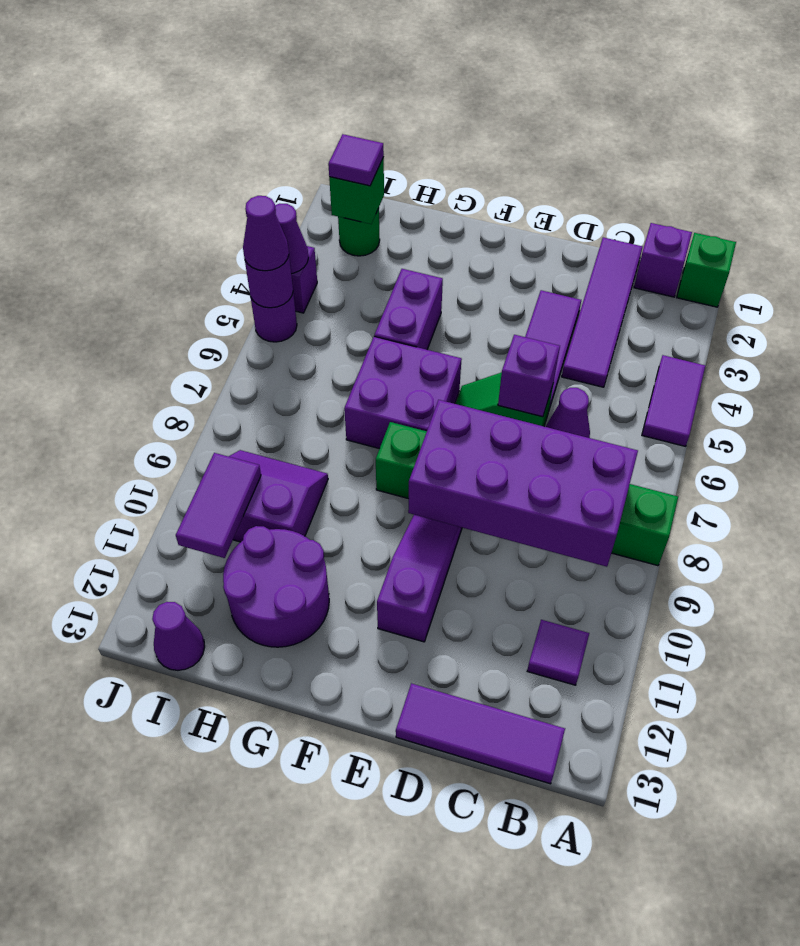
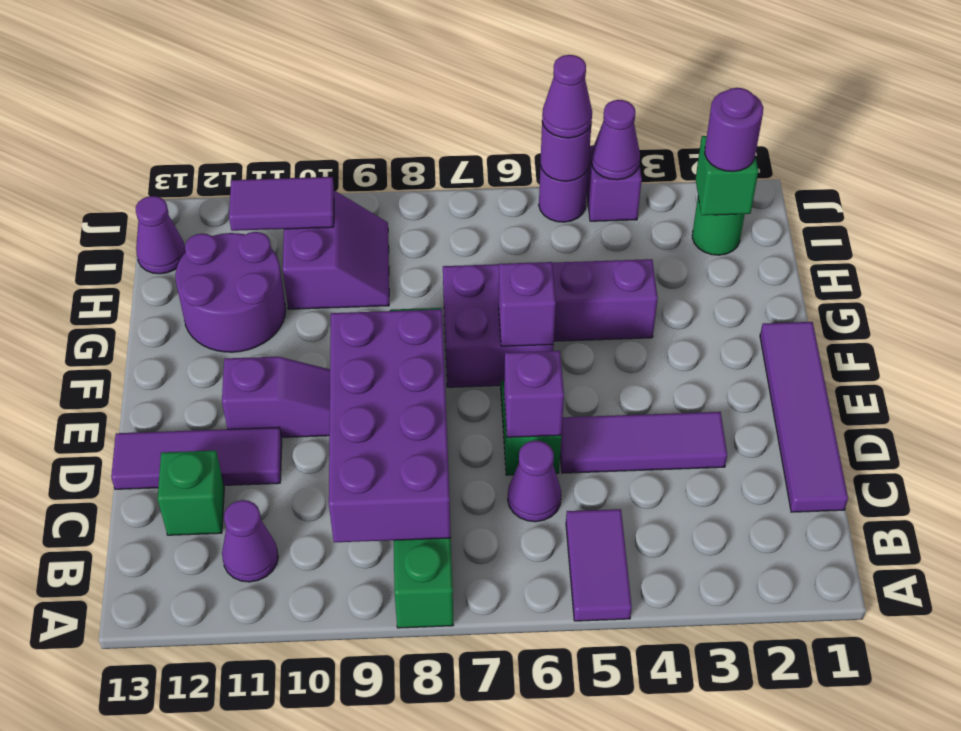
green brick A1 level 1 -> green brick C12 level 1
purple tile A4:A5 level 1 -> purple tile A5:B5 level 1
purple brick B1 level 1 -> purple brick F6 level 2
purple tile B11 level 1 -> purple cone B11 level 1
purple tile B13:D13 level 1 -> purple tile D11:D13 level 1
purple tile C1:C4 level 1 -> purple tile C1:F1 level 1
purple tile I2 level 3 -> purple round brick I2 level 3

